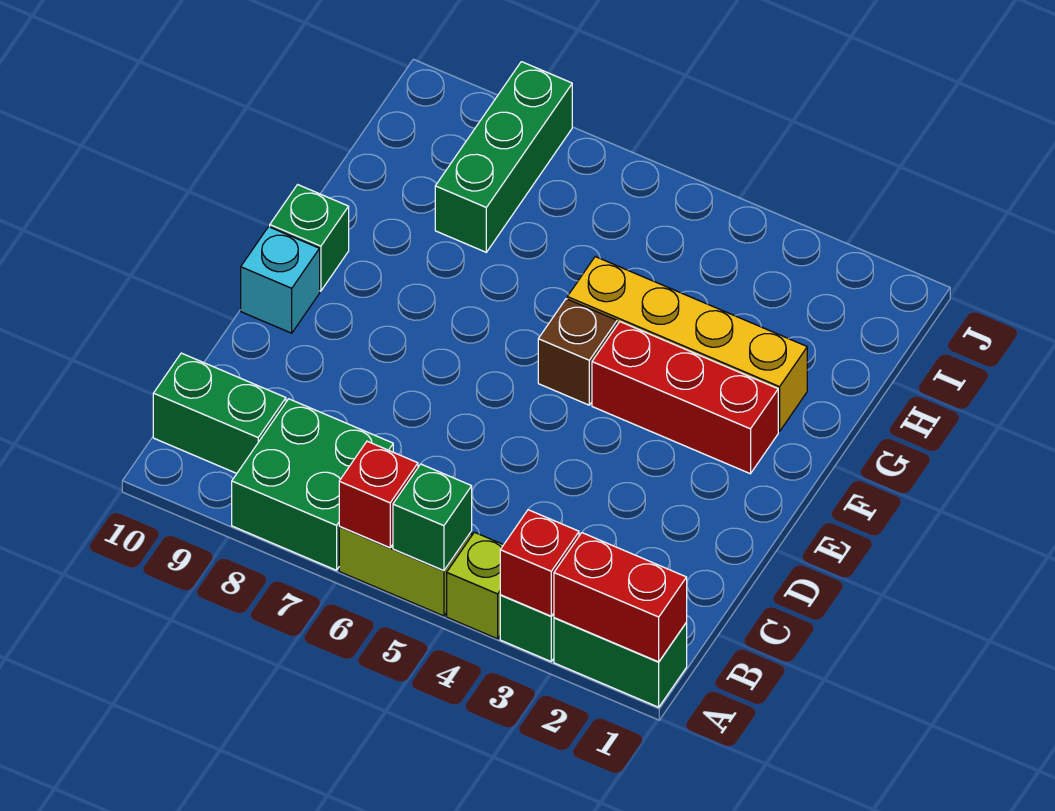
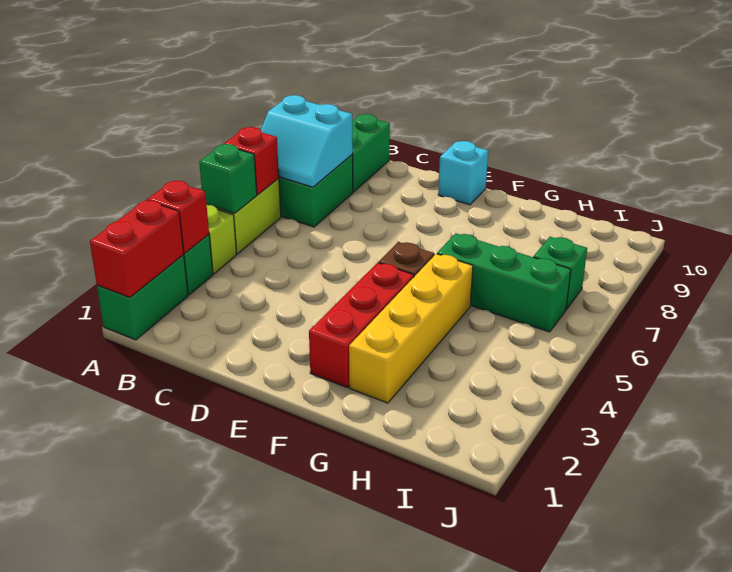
none -> cyan slope A7:B8 level 2 top 8
green brick F10 level 1 -> green brick I7 level 1
green brick H8:J8 level 1 -> green brick G6:I6 level 1

